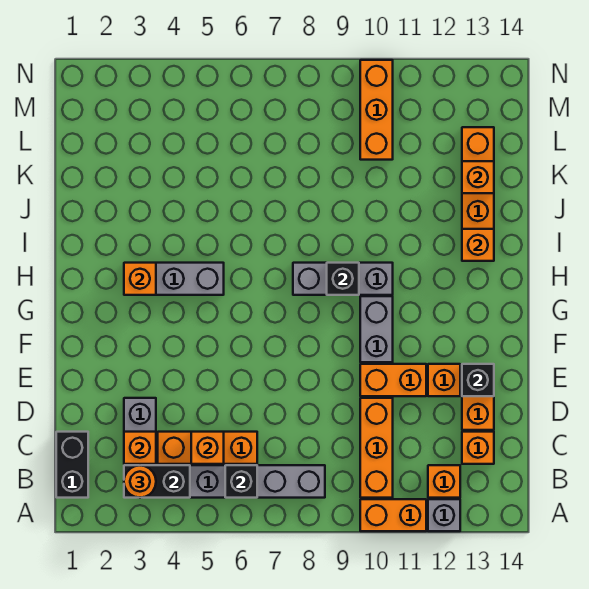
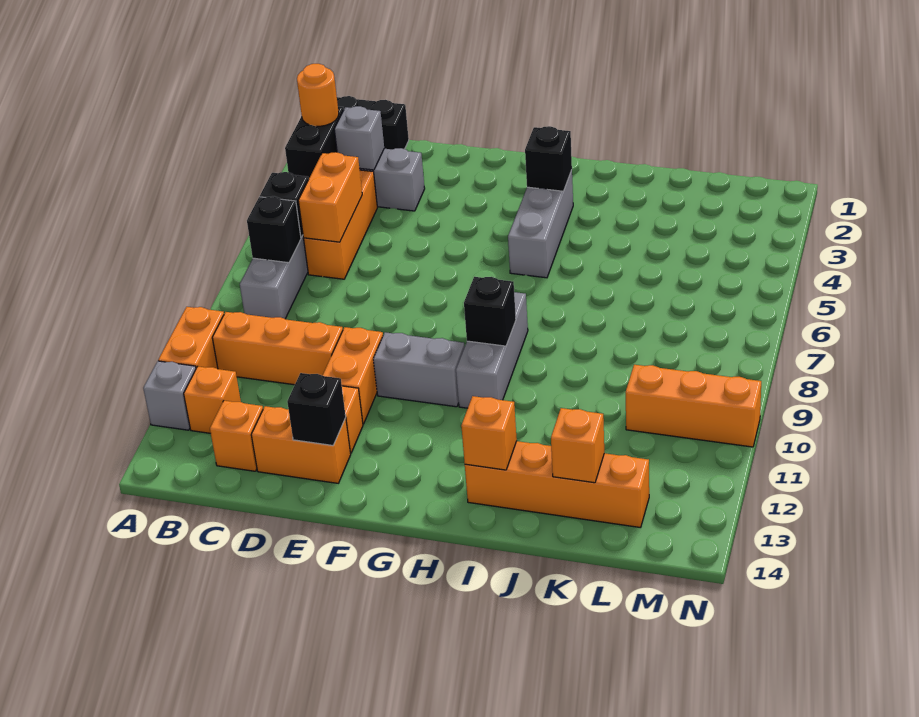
none -> black brick B7 level 2
orange brick C3 level 2 -> grey brick C3 level 2
orange brick C5 level 2 -> orange brick C5:C6 level 2
orange brick H3 level 2 -> black brick H3 level 2

